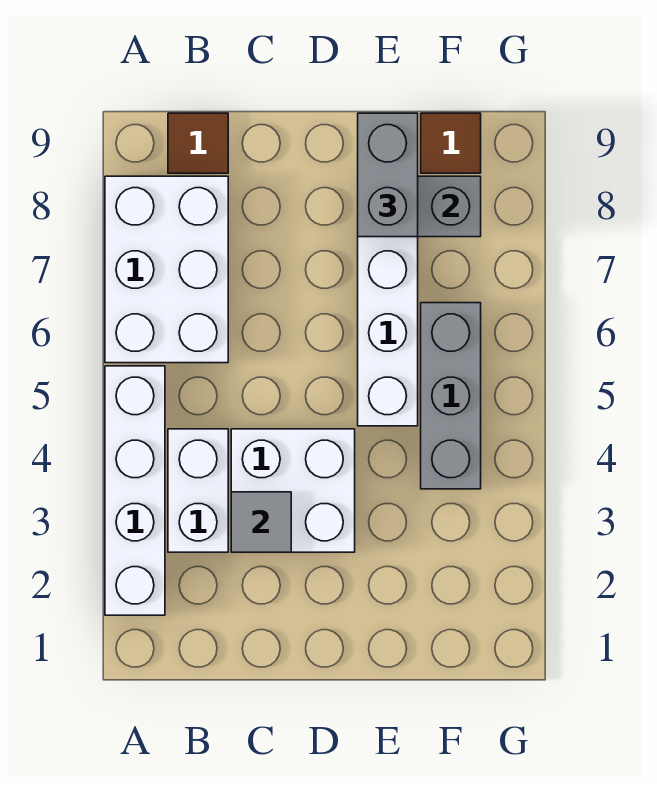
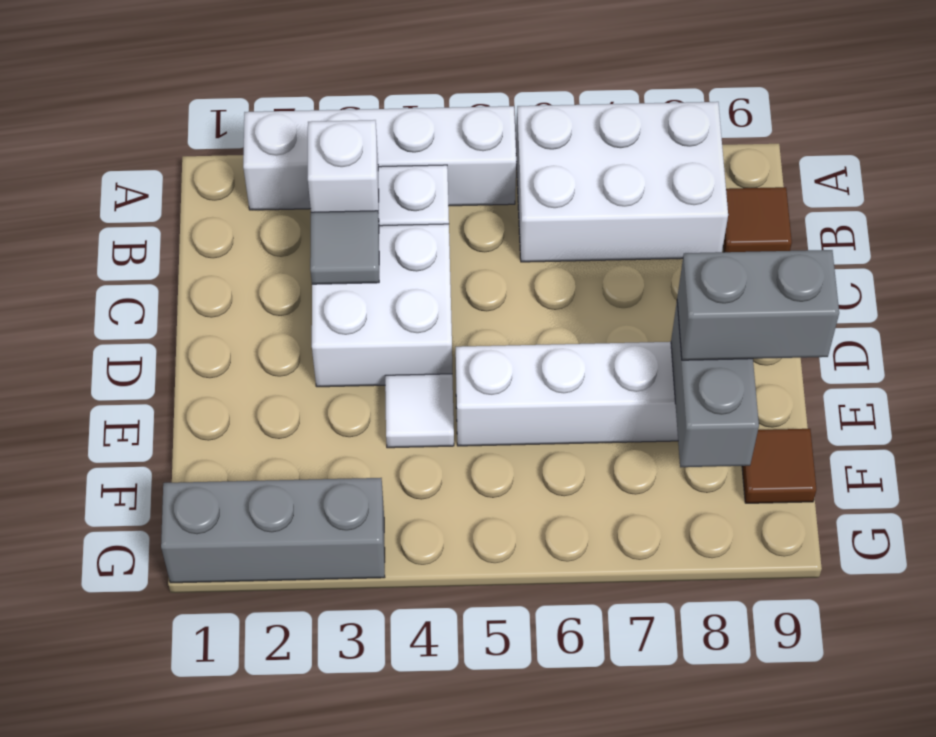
none -> white brick B3 level 2
none -> white tile E4 level 1
grey brick F4:F6 level 1 -> grey brick G1:G3 level 1

